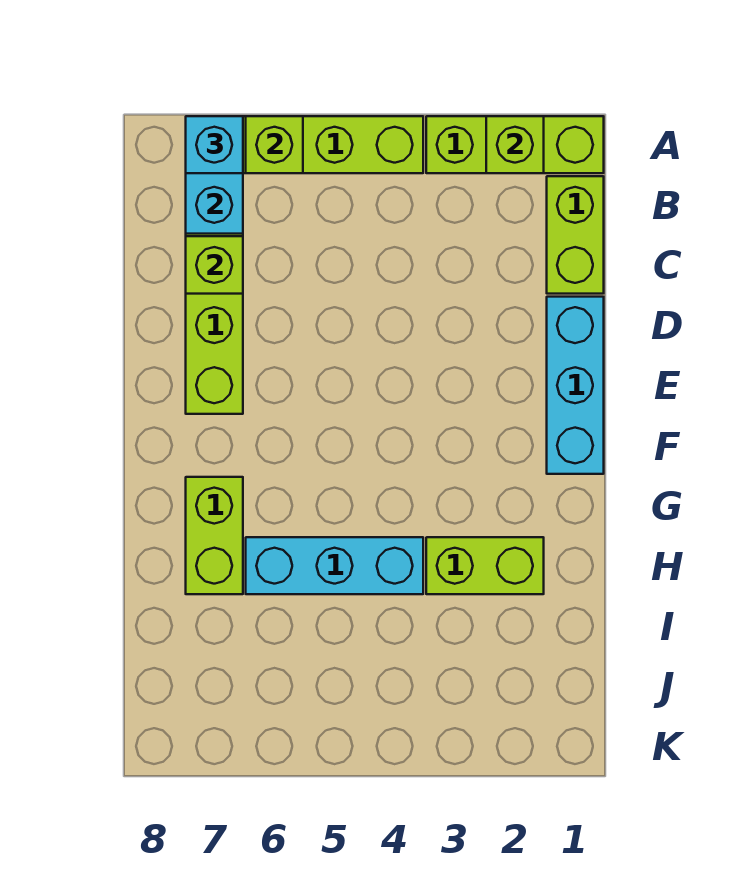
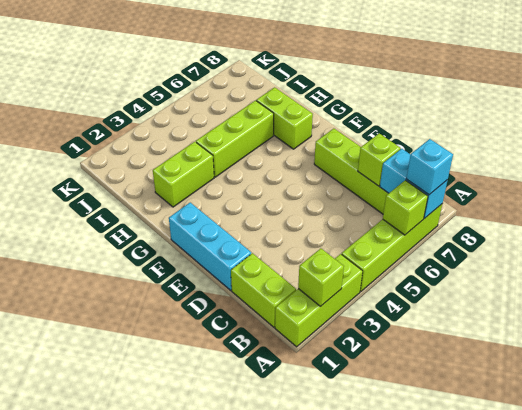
cyan brick H4:H6 level 1 -> lime brick H4:H6 level 1

